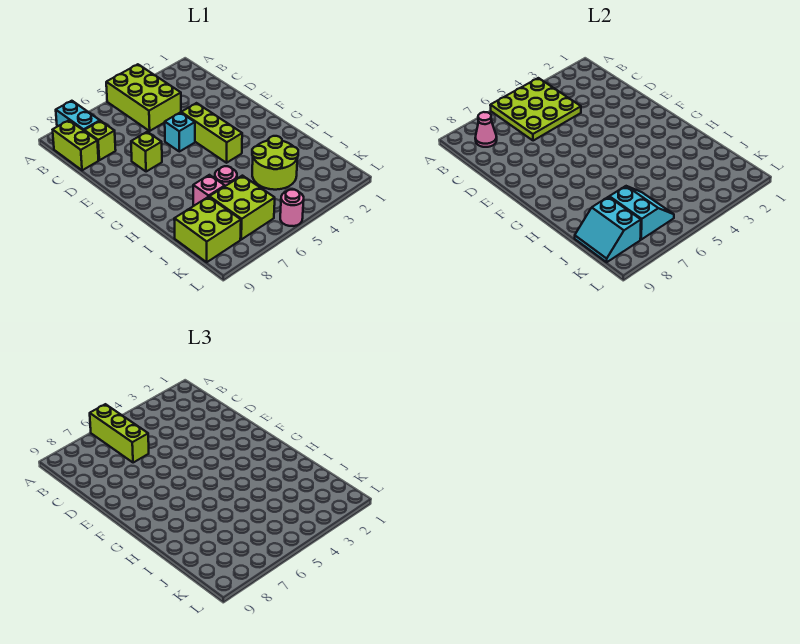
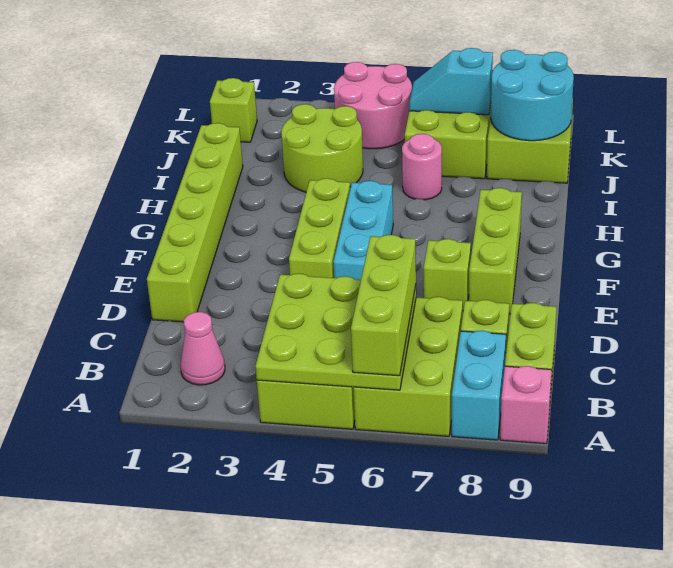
none -> lime brick A6:C7 level 1
pink cone B8 level 2 -> pink cone B2 level 1
none -> lime brick D1:I1 level 1
cyan brick E5 level 1 -> cyan brick E5:G5 level 1
none -> lime brick E8:G8 level 1
pink brick I7 level 1 -> pink brick A9 level 1
cyan slope J6:K7 level 2 top 7 -> cyan slope K6:K7 level 2 top 7
cyan slope J8:K9 level 2 top 8 -> cyan round brick J8:K9 level 2
none -> lime brick K1 level 1
pink round brick L5 level 1 -> pink round brick K4:L5 level 1

